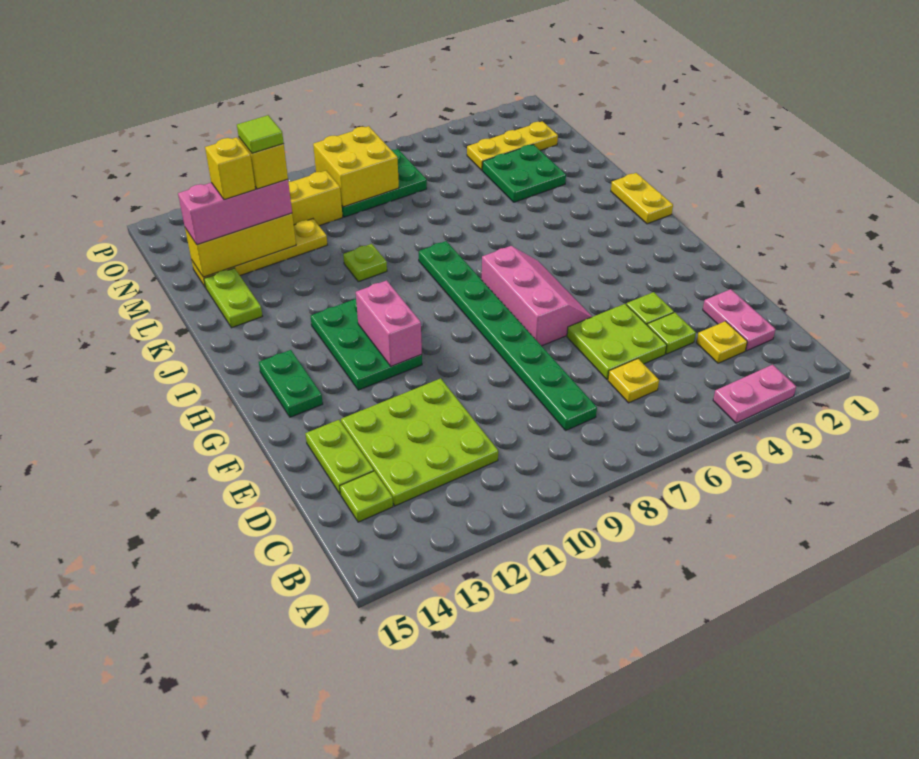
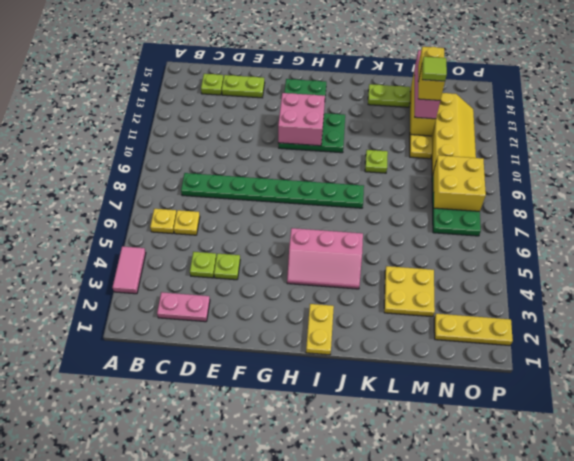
pink plate A3:A4 level 1 -> pink tile A3:A4 level 1
yellow plate C3 level 1 -> yellow plate B6 level 1
lime plate C11:E13 level 1 -> none
lime plate D5:E6 level 1 -> none
pink slope F6:H7 level 1 top 7 -> pink slope H4:J5 level 1 top 5
pink brick G11:H11 level 2 -> pink brick G11:H12 level 2
yellow plate I1:J1 level 1 -> yellow plate I1:I2 level 1
green plate L3:M4 level 1 -> yellow plate L3:M4 level 1
yellow plate N2:N4 level 1 -> yellow plate N2:P2 level 1

